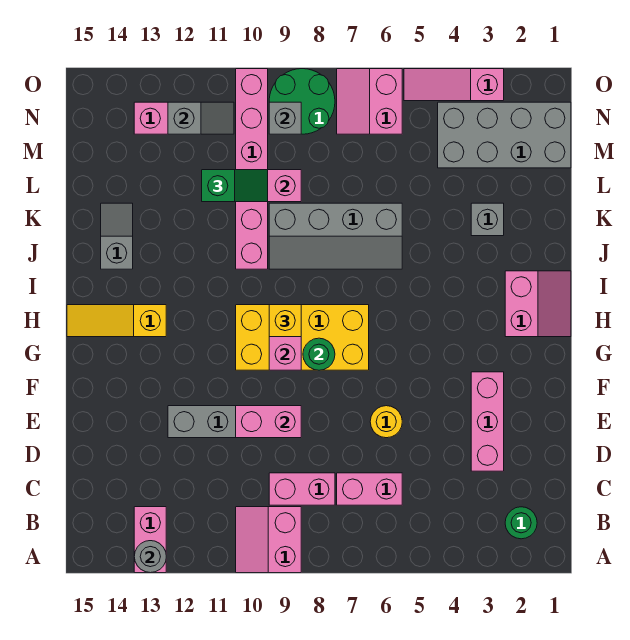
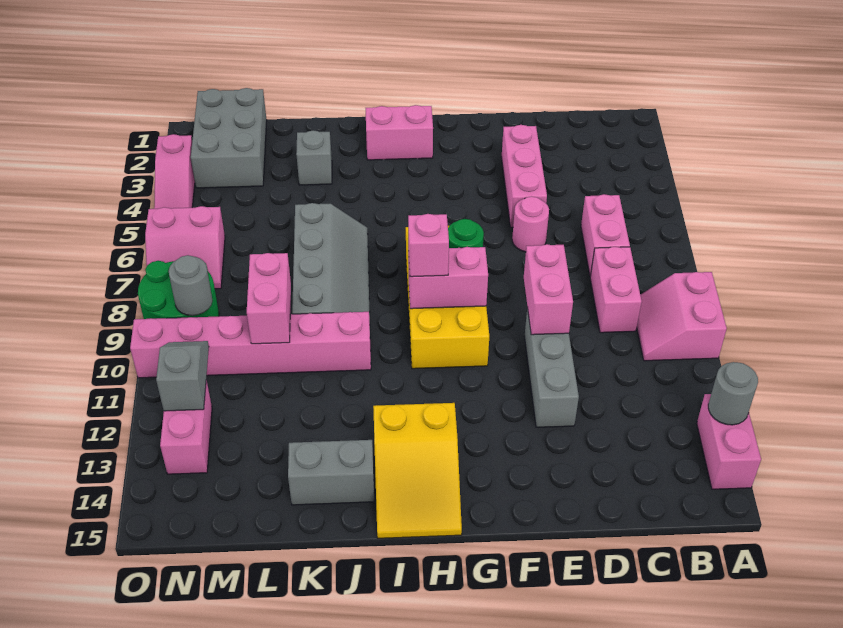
pink slope A9:B10 level 1 top 9 -> pink slope A9:B10 level 1 top A
pink brick A13:B13 level 1 -> pink brick A13:A14 level 1
green round brick B2 level 1 -> none
pink brick D3:F3 level 1 -> pink brick E3:E5 level 1
yellow round brick E6 level 1 -> pink round brick E6 level 1
yellow brick H9 level 3 -> pink brick H9 level 3
yellow slope H13:H15 level 1 top 13 -> yellow slope H13:I15 level 1 top 13
grey slope J14:K14 level 1 top J -> grey brick J14:K14 level 1
green slope L10:L11 level 3 top 11 -> none
grey brick M1:N4 level 1 -> grey brick M1:N3 level 1
grey brick N9 level 2 -> grey round brick N9 level 2

